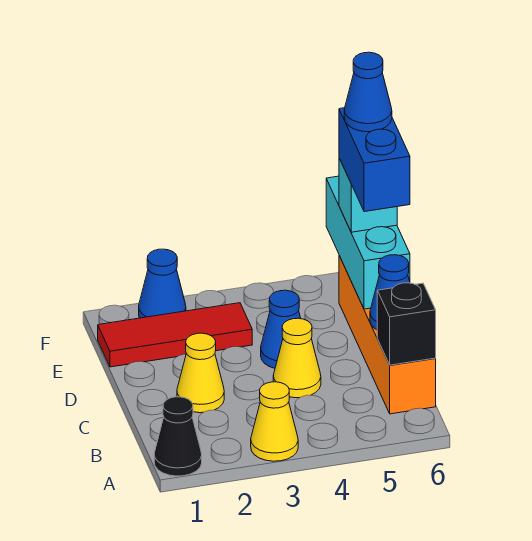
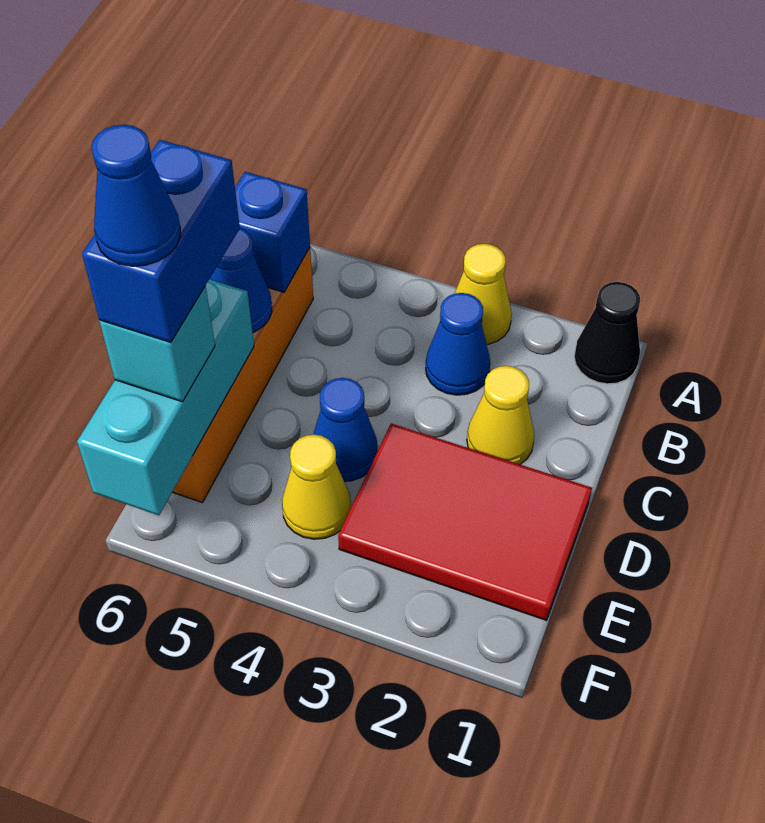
black brick B6 level 2 -> blue brick B6 level 2
yellow cone C4 level 1 -> yellow cone E4 level 1
red tile E1:E3 level 1 -> red tile D1:E3 level 1
blue cone F2 level 1 -> blue cone B3 level 1

